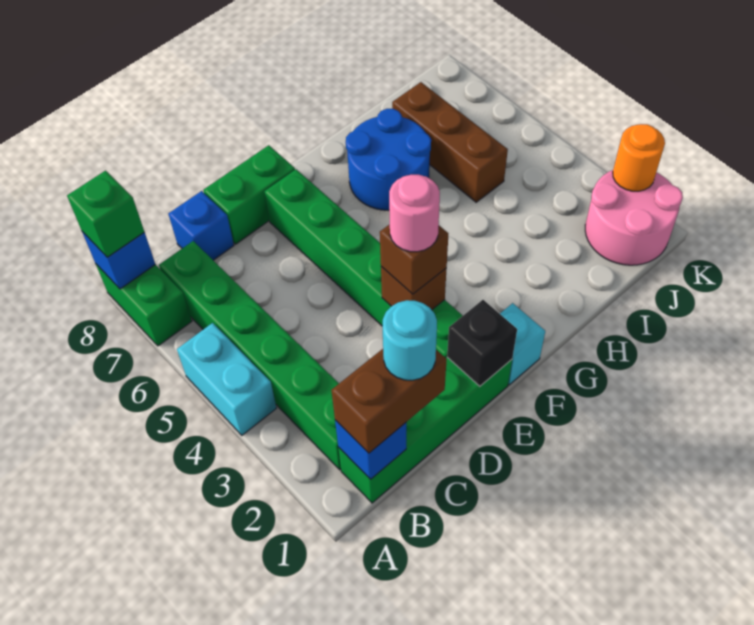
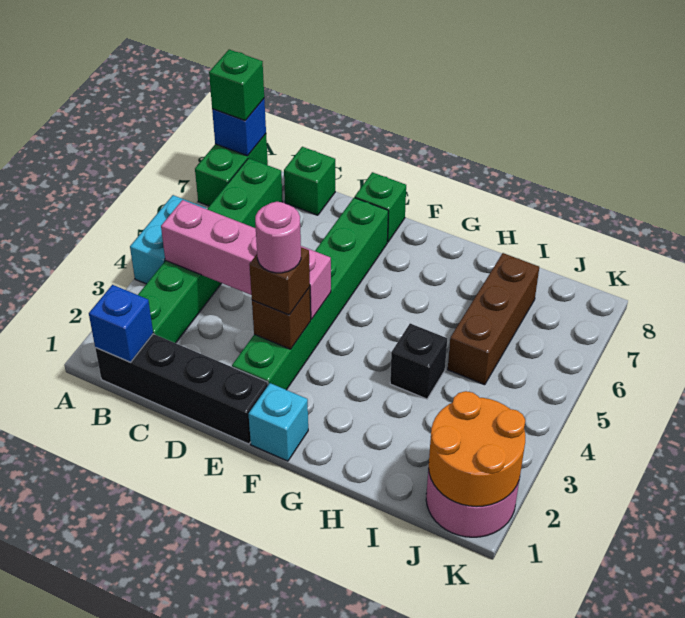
green brick B1:E1 level 1 -> black brick B1:E1 level 1
brown brick B1:C1 level 3 -> none
none -> pink brick B4:E4 level 2
cyan round brick C1 level 4 -> none
blue brick C8 level 1 -> green brick C8 level 1
green brick D8:E8 level 1 -> green brick E8 level 1
black brick E1 level 2 -> black brick H4 level 1
blue round brick G6:H7 level 1 -> none
orange round brick K2 level 2 -> orange round brick J1:K2 level 2

